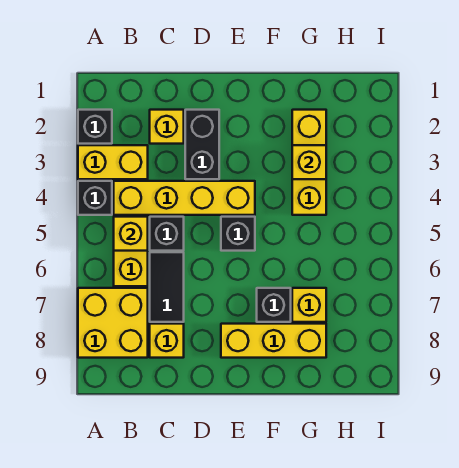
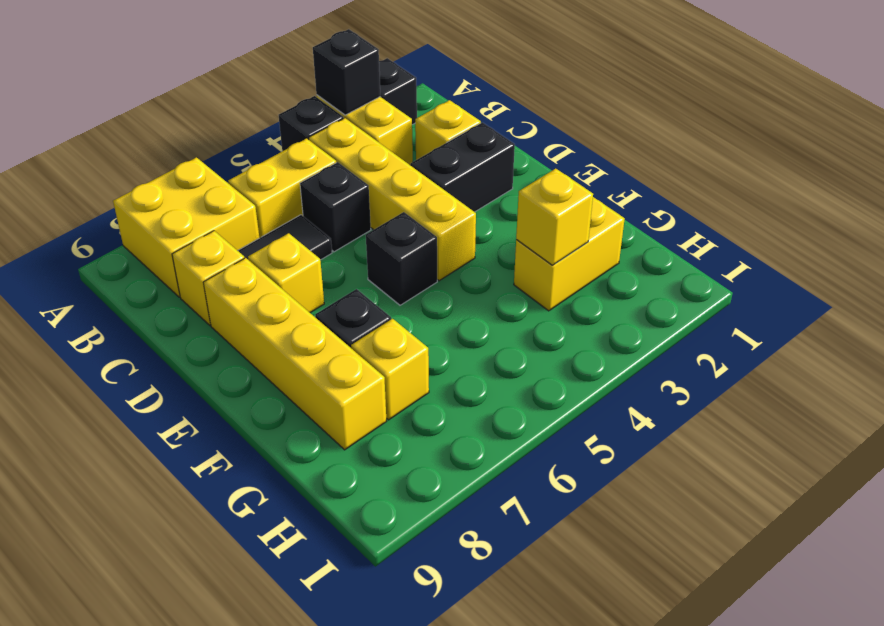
none -> black brick A3 level 2
yellow brick B5 level 2 -> yellow brick D7 level 1
yellow brick E8:G8 level 1 -> yellow brick D8:G8 level 1
yellow brick G2:G4 level 1 -> yellow brick G2:G3 level 1

